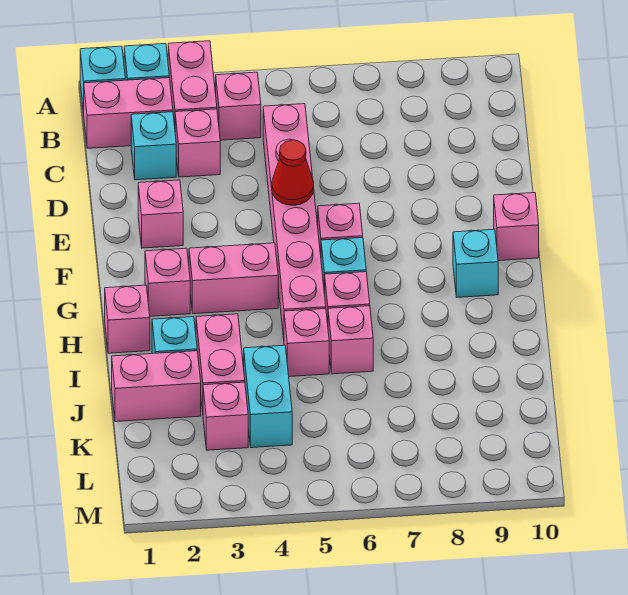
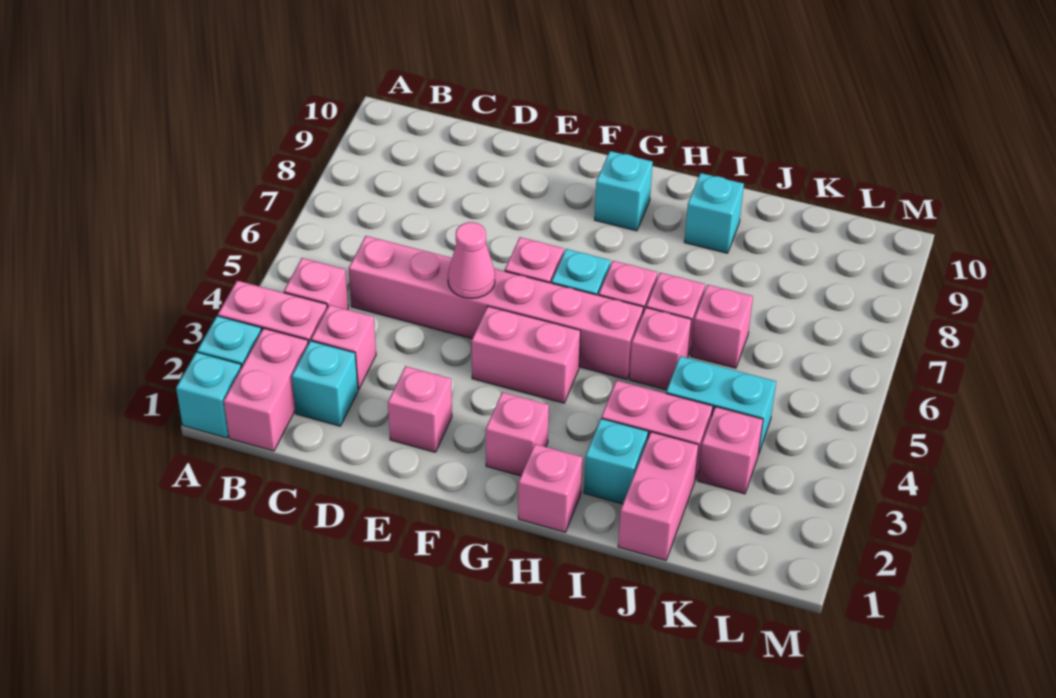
red cone E5 level 2 -> pink cone E5 level 2
pink brick F10 level 1 -> pink brick J6 level 1
pink brick G3:G4 level 1 -> pink brick F4:G4 level 1
none -> cyan brick I9 level 1

